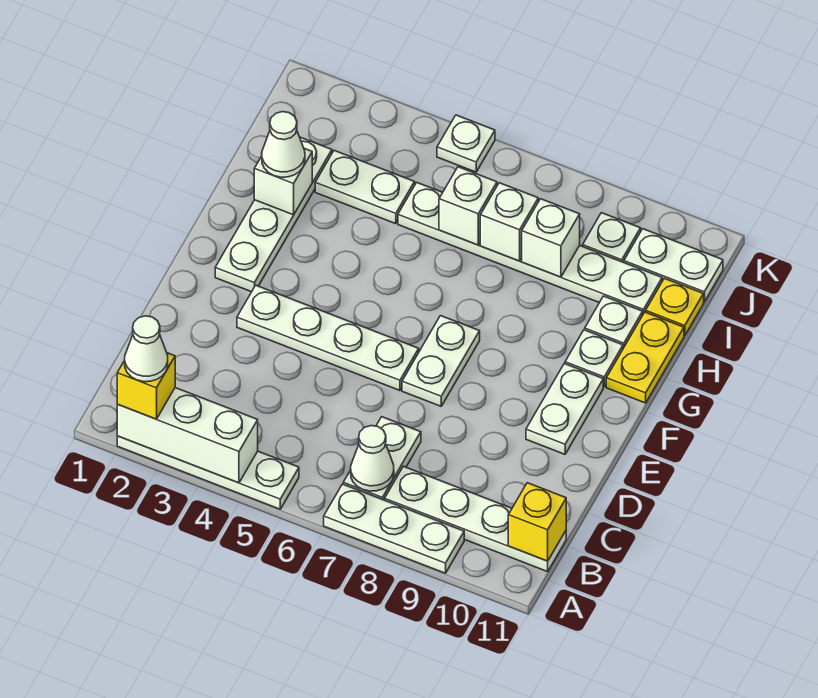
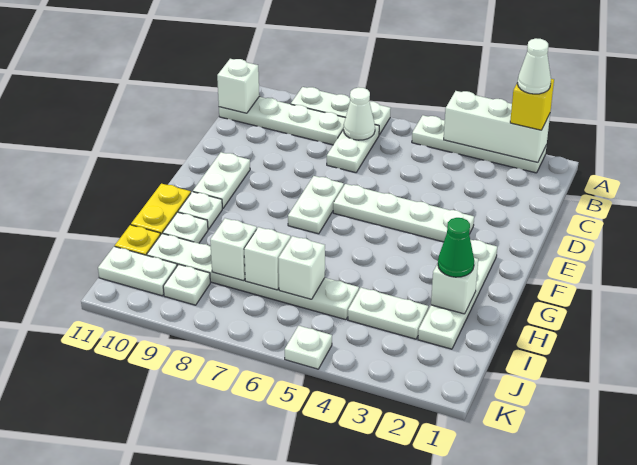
yellow brick B11 level 2 -> white brick B11 level 2
white cone H2 level 3 -> green cone H2 level 3

